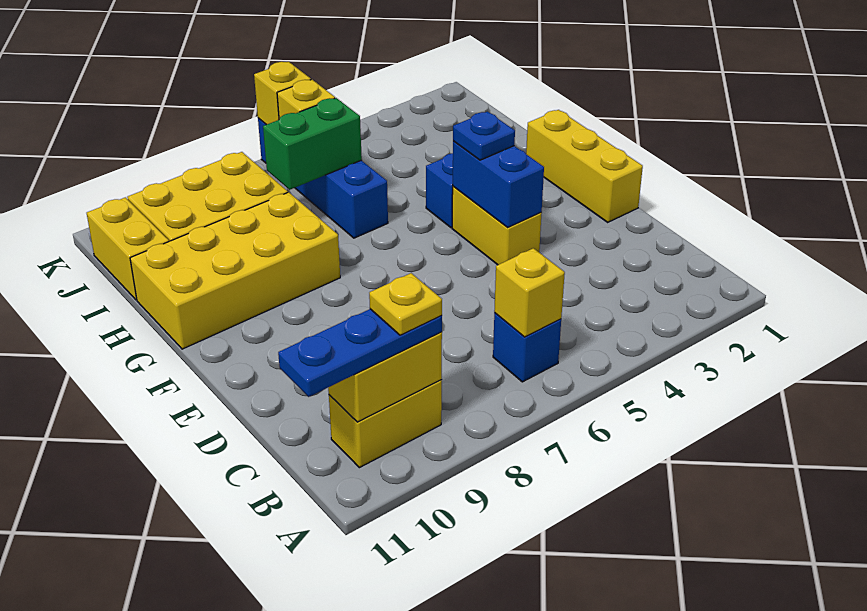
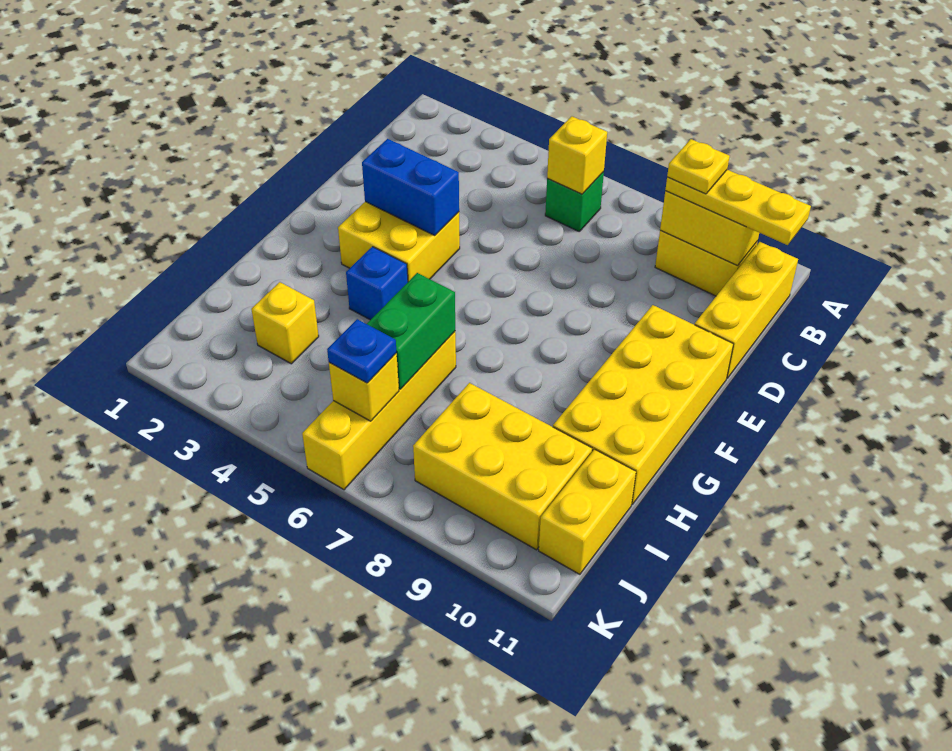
blue brick B6 level 1 -> green brick B6 level 1
blue plate B9:B11 level 3 -> yellow plate B9:B11 level 3
yellow brick E1:G1 level 1 -> yellow brick B11:D11 level 1
yellow brick E4:F4 level 1 -> yellow brick E3:F4 level 1
blue brick E4:F4 level 2 -> blue brick E3:E4 level 2
blue plate F4 level 3 -> blue plate J6 level 3
yellow brick G8:H11 level 1 -> yellow brick E10:H11 level 1
blue brick H6:K6 level 1 -> yellow brick H6:K6 level 1
green brick I6:I7 level 2 -> green brick H6:I6 level 2
yellow brick K6 level 2 -> yellow brick I3 level 1

